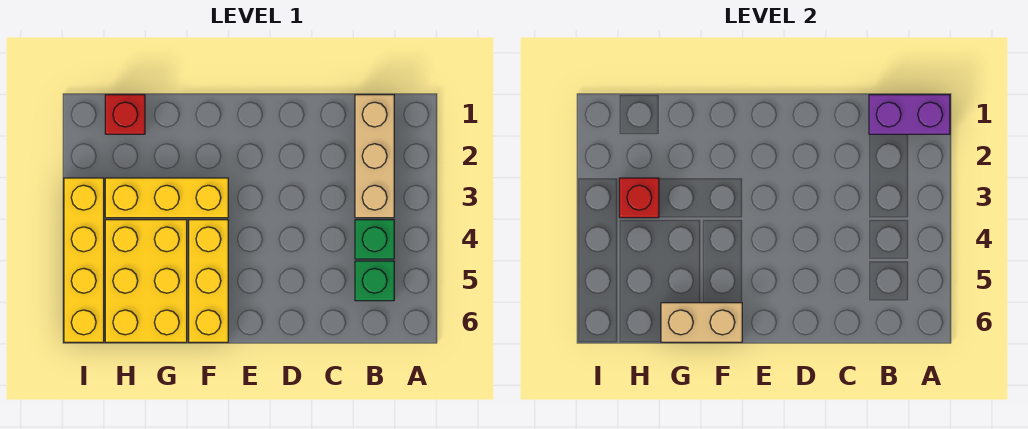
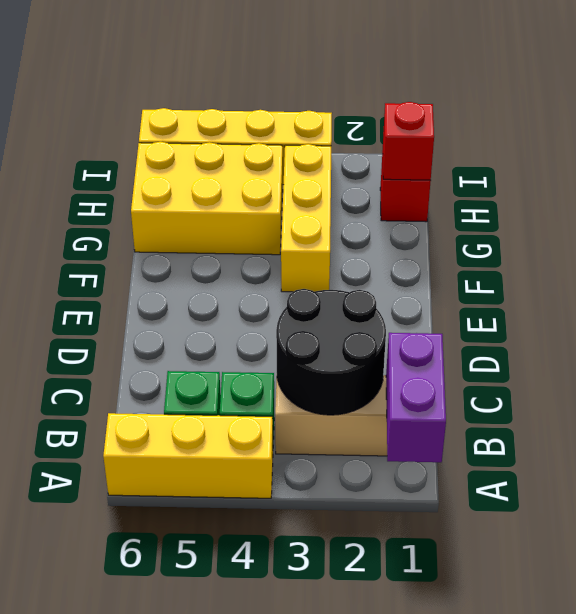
none -> black round brick B2:C3 level 2
yellow brick F4:F6 level 1 -> yellow brick A4:A6 level 1
tan brick F6:G6 level 2 -> none
red brick H3 level 2 -> red brick H1 level 2

